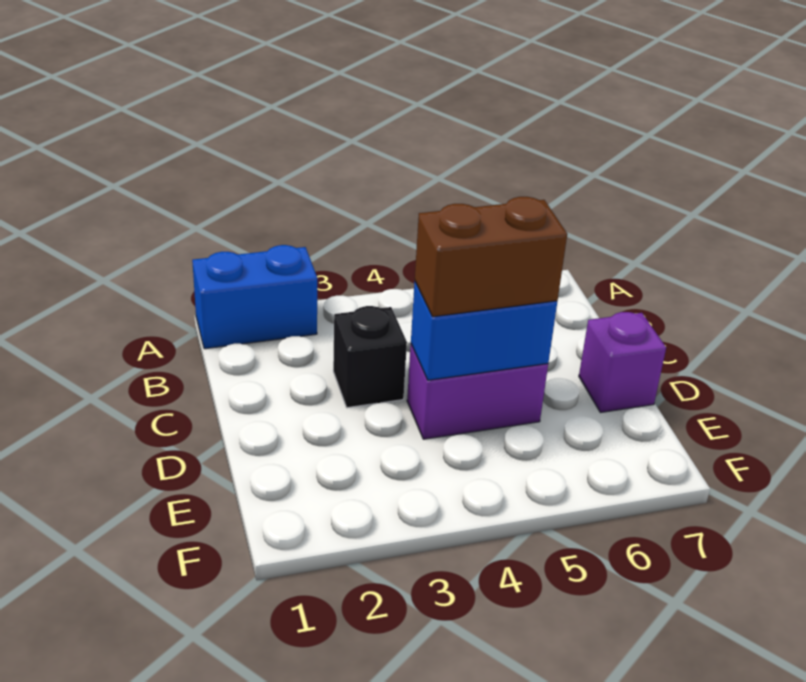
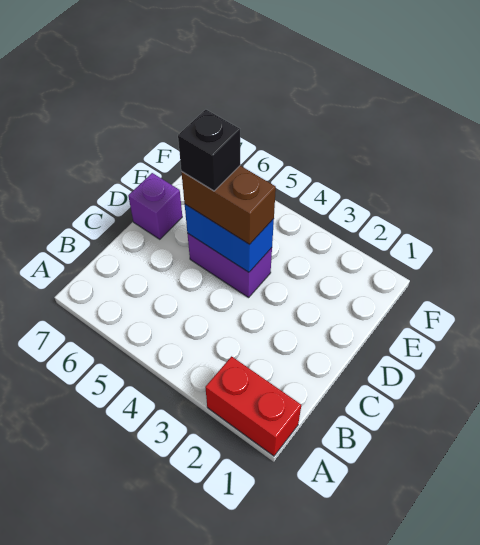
blue brick A1:A2 level 1 -> red brick A1:A2 level 1
black brick C3 level 1 -> black brick D5 level 4

